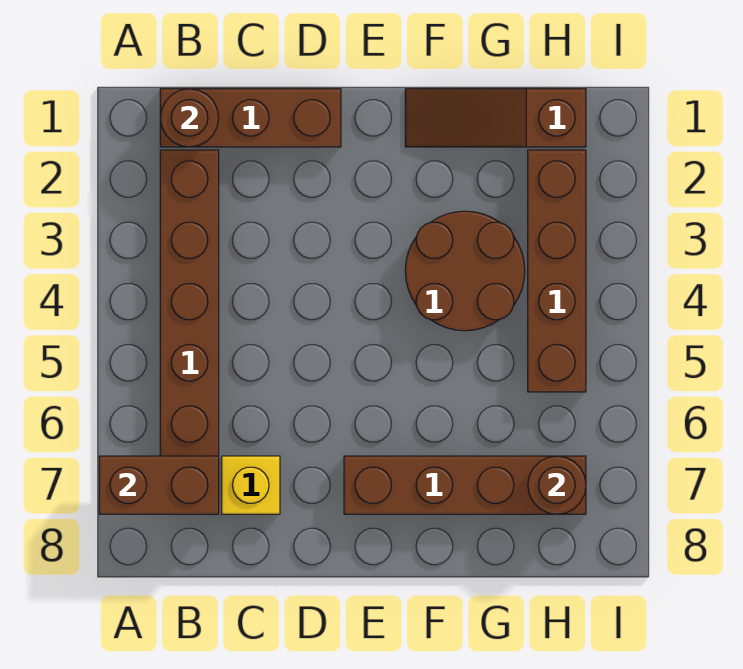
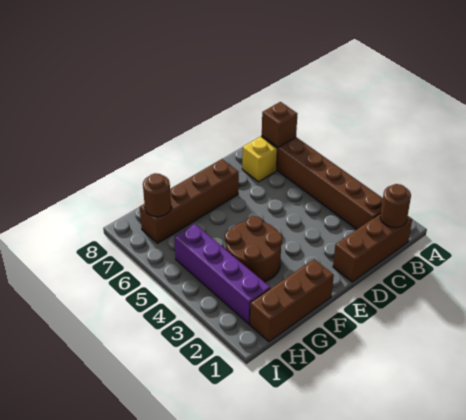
brown brick A7:B7 level 2 -> brown brick B7 level 2
brown slope F1:H1 level 1 top H -> brown brick F1:H1 level 1
brown brick H2:H5 level 1 -> purple brick H2:H5 level 1

